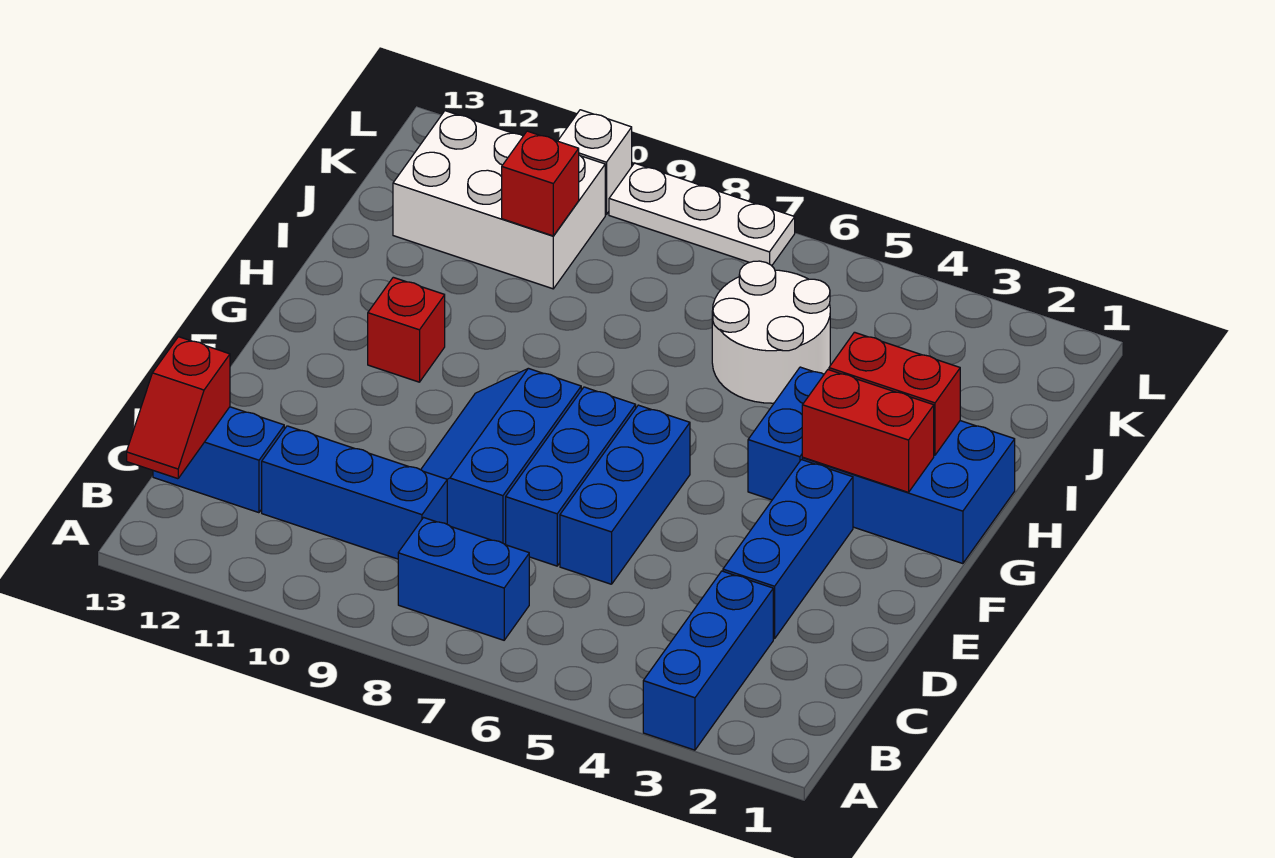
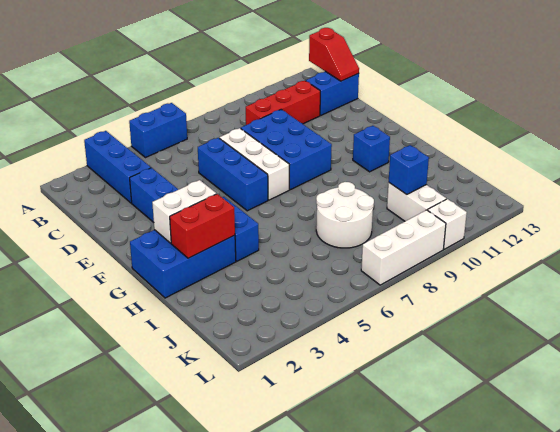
blue brick B7:B8 level 1 -> blue brick A5:A6 level 1
red slope B13:C13 level 2 top C -> red slope B13:C13 level 2 top B
blue brick C9:C11 level 1 -> red brick C9:C11 level 1
blue brick D7:F7 level 1 -> white brick D7:F7 level 1
blue slope D8:F9 level 1 top 8 -> blue brick D8:F9 level 1
red brick G2:G3 level 2 -> white brick G2:G3 level 2
red brick G11 level 1 -> blue brick G11 level 1
white round brick I5:J6 level 1 -> white round brick I7:J8 level 1
white brick J10:K12 level 1 -> white brick J10:K10 level 1
red brick J10 level 2 -> blue brick J10 level 2
white plate L7:L9 level 1 -> white brick L7:L9 level 1

